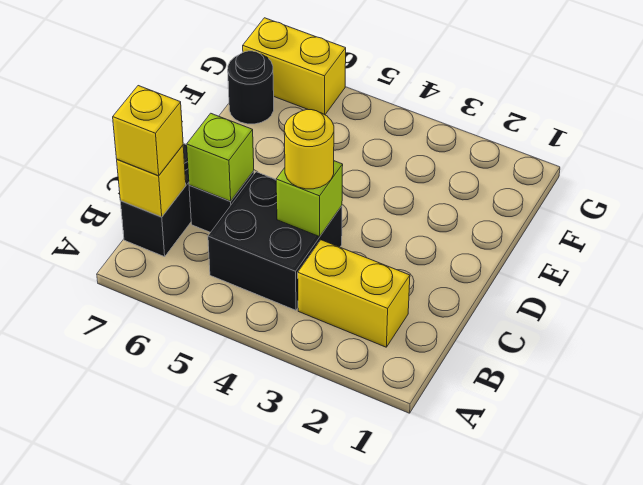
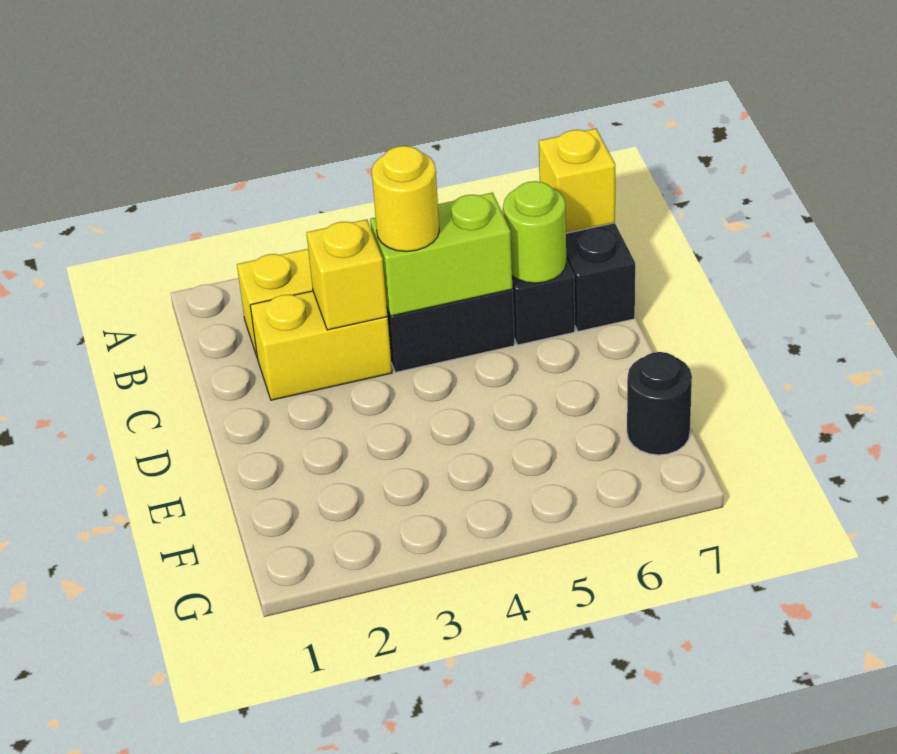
yellow brick B7 level 3 -> yellow brick C3 level 2
lime brick C4 level 2 -> lime brick C4:C5 level 2
lime brick C6 level 2 -> lime round brick C6 level 2
yellow brick G6:G7 level 1 -> yellow brick C2:C3 level 1

